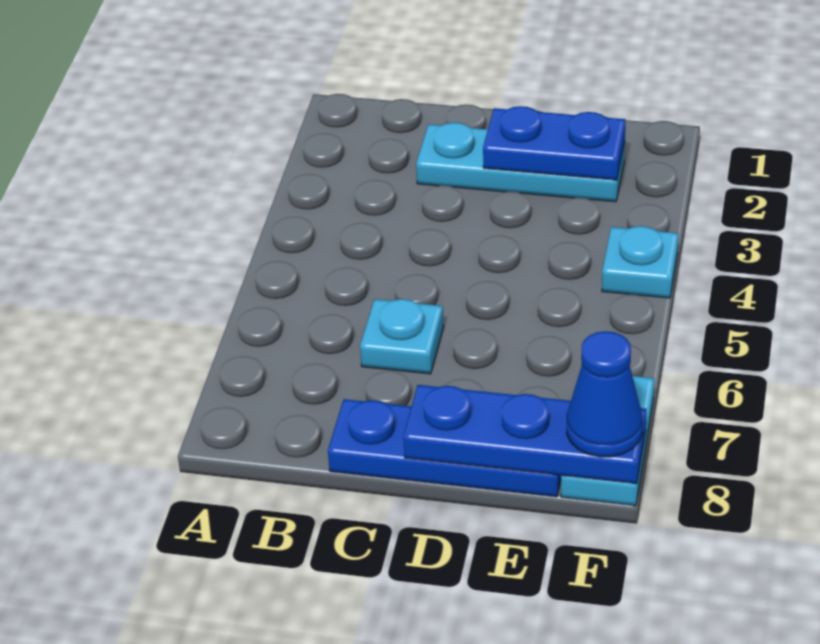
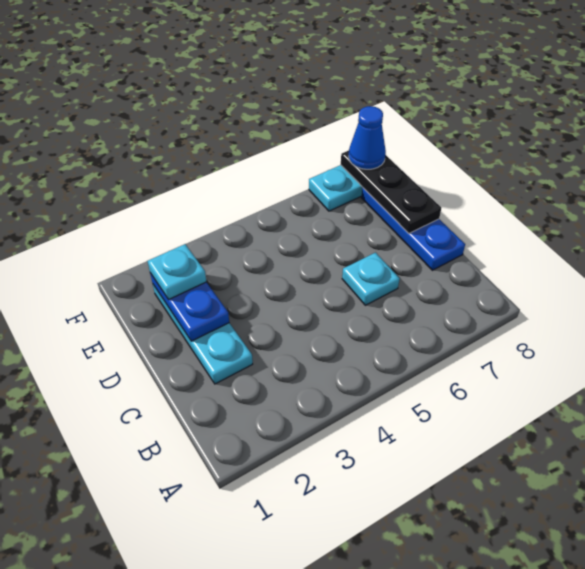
blue plate D8:F8 level 2 -> black plate D8:F8 level 2
cyan plate F4 level 1 -> cyan plate E2 level 3

